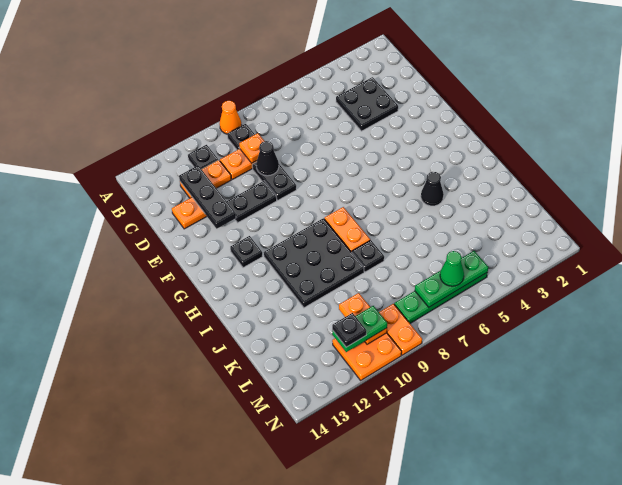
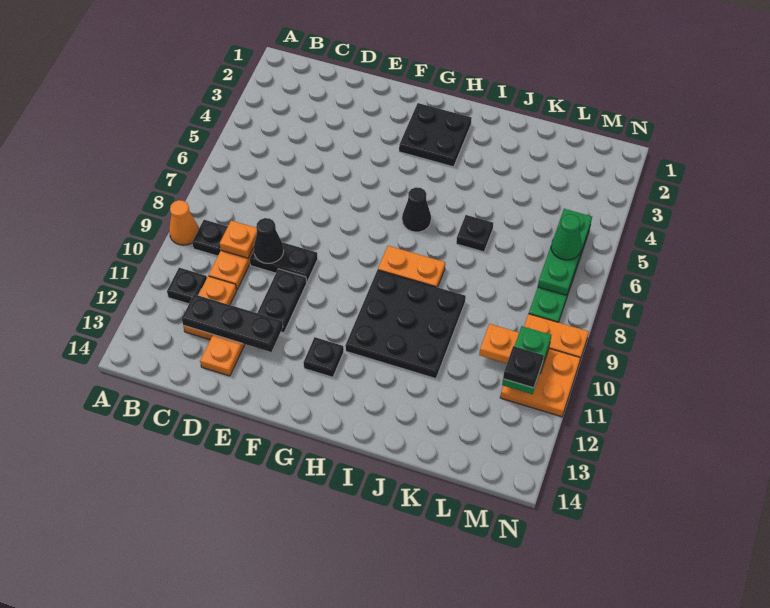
black plate C3:D4 level 1 -> black plate G2:H3 level 1
black cone I4 level 1 -> black cone H6 level 1
black plate J8 level 1 -> black plate J6 level 1

